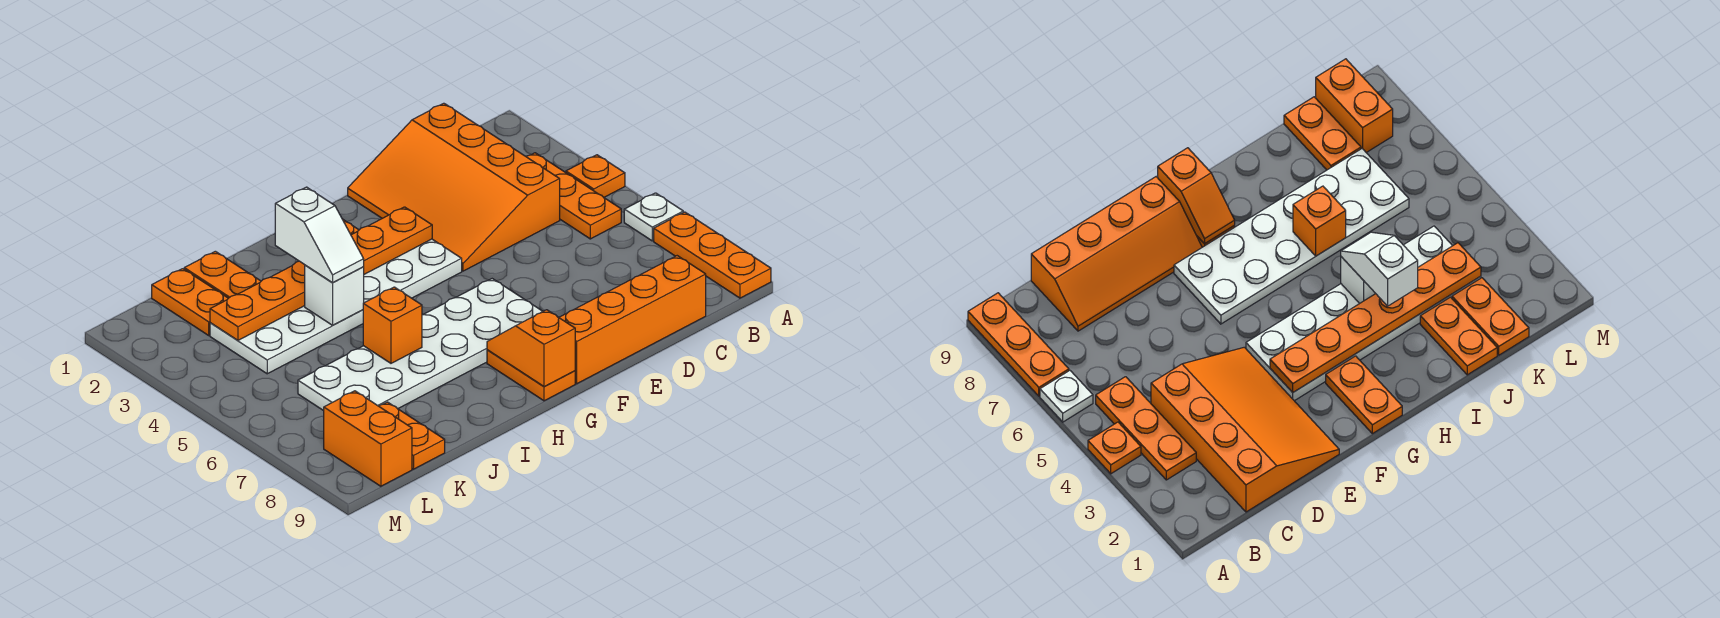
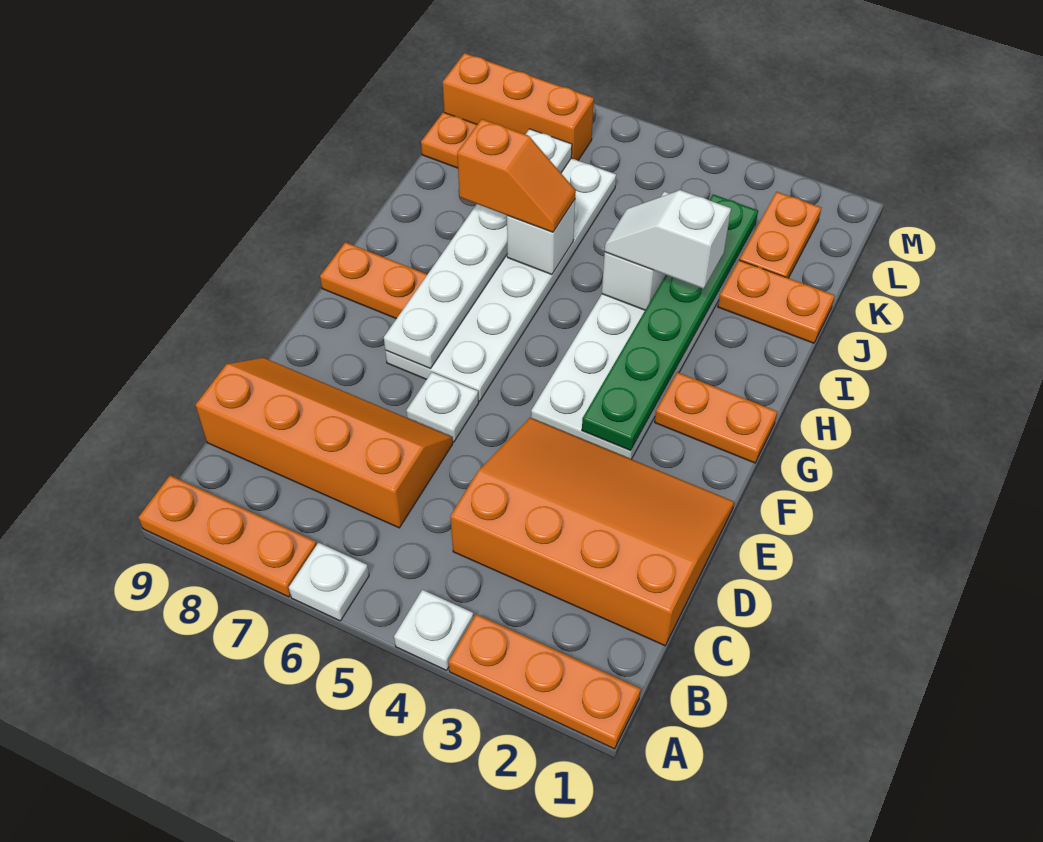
orange plate A4 level 1 -> white plate A4 level 1
orange plate B3:B5 level 1 -> orange plate A1:A3 level 1
orange slope C8:F9 level 1 top 9 -> orange slope C6:D9 level 1 top C
none -> white plate E6 level 1
orange plate F3:K3 level 2 -> green plate F3:K3 level 2
none -> white plate F7:K7 level 2
orange slope G8:G9 level 2 top 9 -> orange slope I6:I7 level 3 top 7
orange brick I6 level 2 -> white brick I6 level 2
orange plate K1:K2 level 1 -> orange plate K2:L2 level 1
orange brick L8:L9 level 1 -> orange brick L7:L9 level 1

